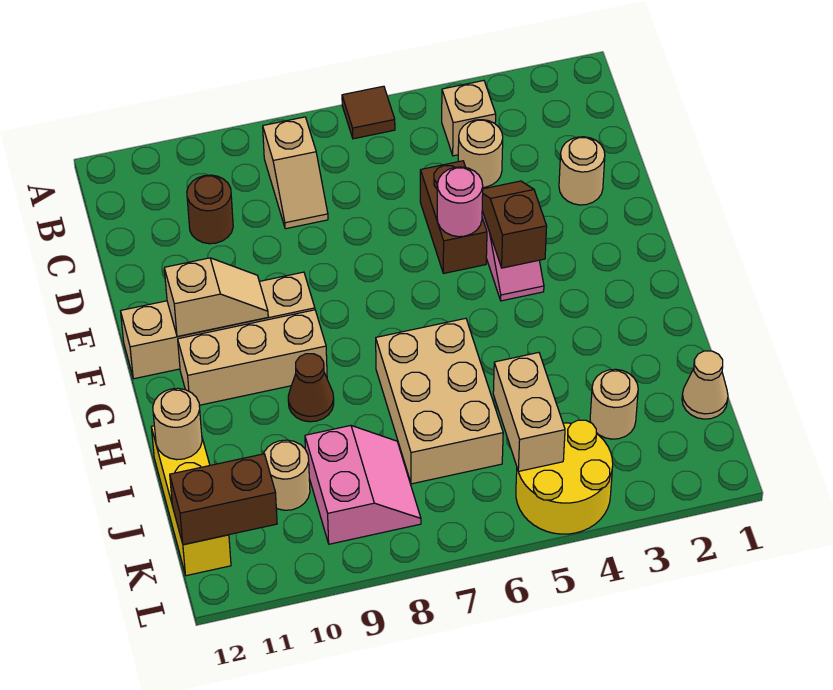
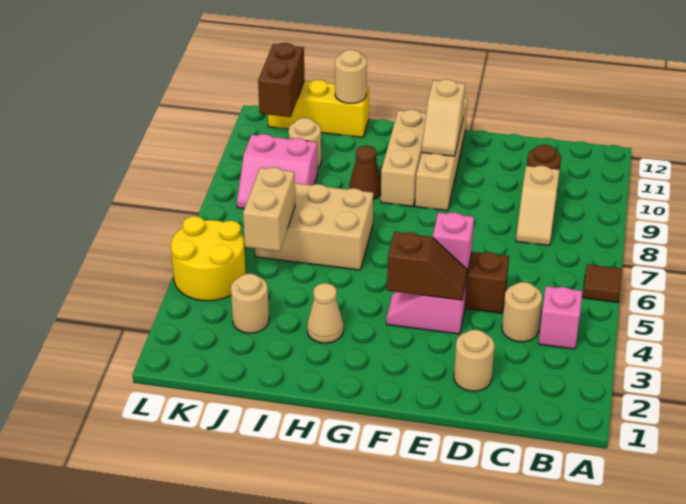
tan brick B4 level 1 -> pink brick B4 level 1
tan slope B8:C8 level 1 top B -> tan slope C8:C9 level 1 top 9
pink round brick E5 level 2 -> pink brick E5 level 2
tan cone J1 level 1 -> tan cone H3 level 1
tan brick J5:K5 level 2 -> tan brick J5:J6 level 2

